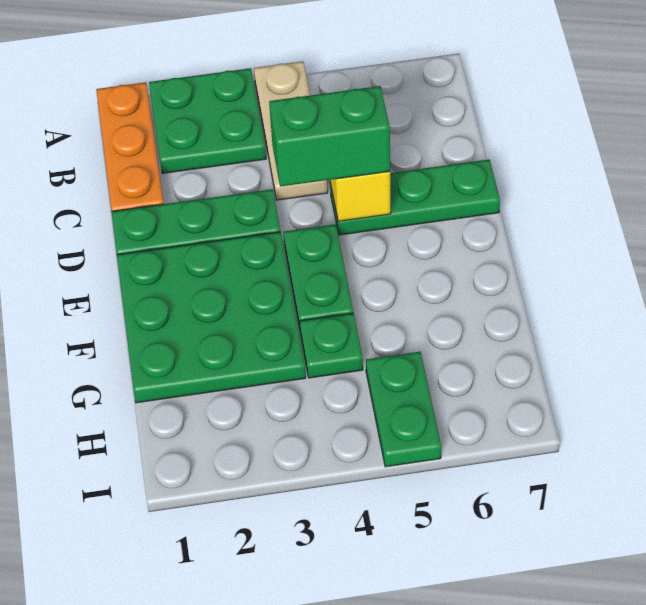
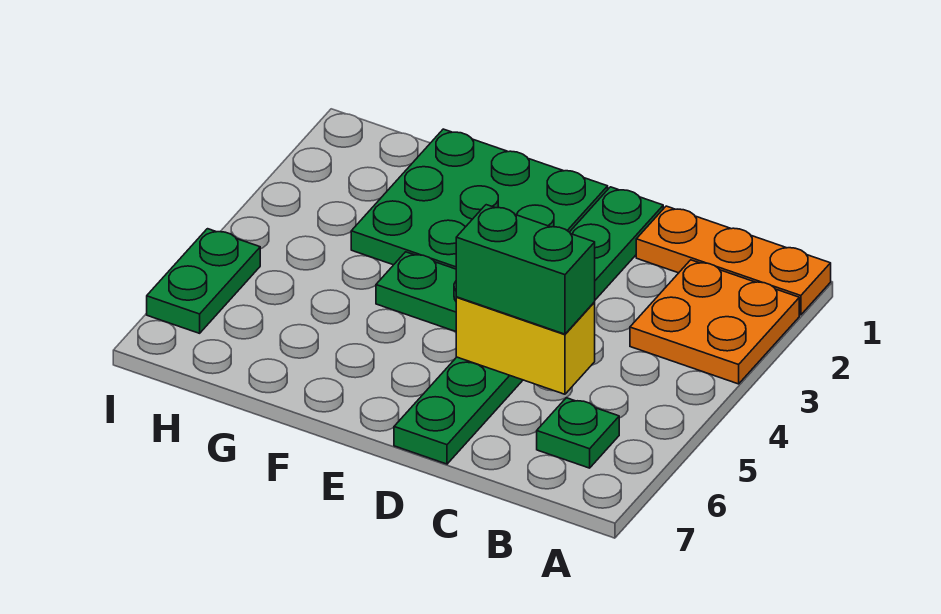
green plate A2:B3 level 1 -> orange plate A2:B3 level 1
tan plate A4:C4 level 1 -> none
green brick D4:D5 level 3 -> green brick C5:D5 level 3
green plate G4 level 1 -> green plate B6 level 1
green plate H5:I5 level 1 -> green plate I5:I6 level 1

